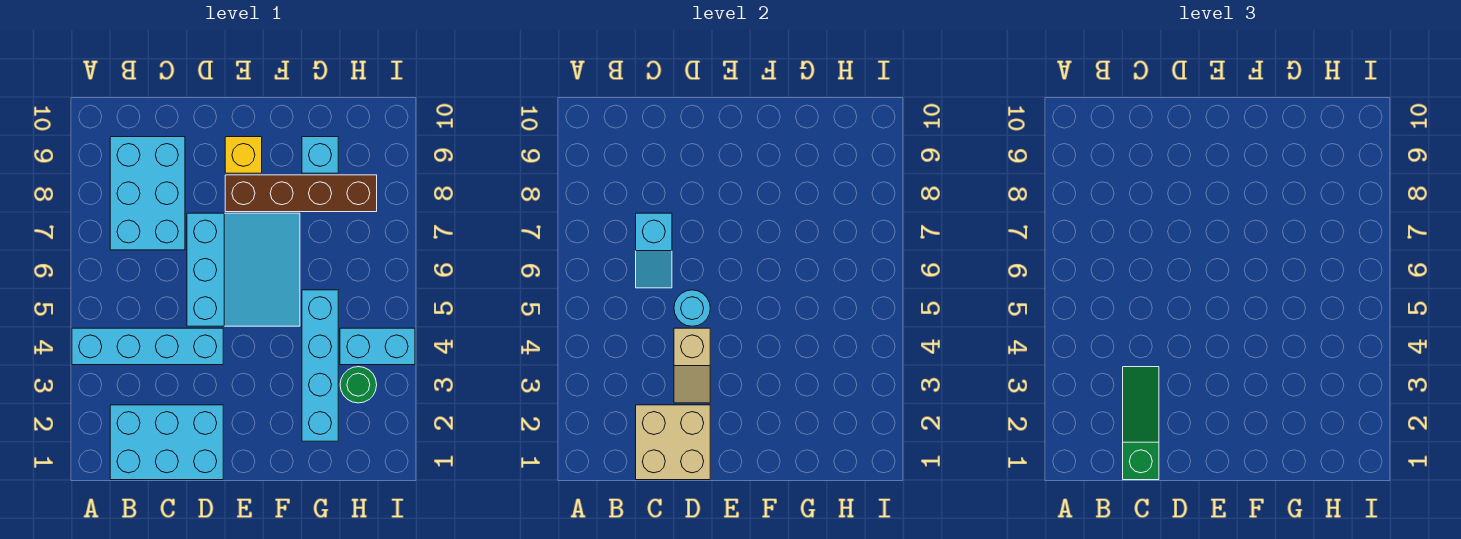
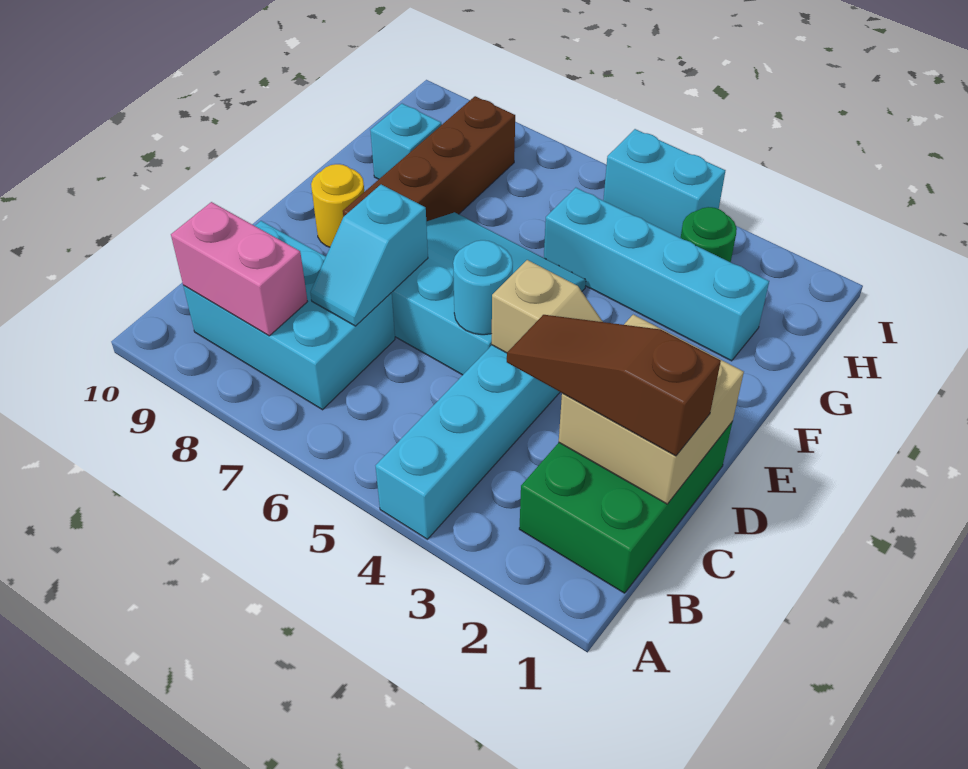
cyan brick B1:D2 level 1 -> green brick B1:D2 level 1
none -> pink brick B8:B9 level 2
green slope C1:C3 level 3 top 1 -> brown slope C1:C3 level 3 top 1
cyan slope C6:C7 level 2 top 7 -> cyan slope C7:D7 level 2 top D
yellow brick E9 level 1 -> yellow round brick E9 level 1
cyan brick H4:I4 level 1 -> cyan brick I4:I5 level 1

